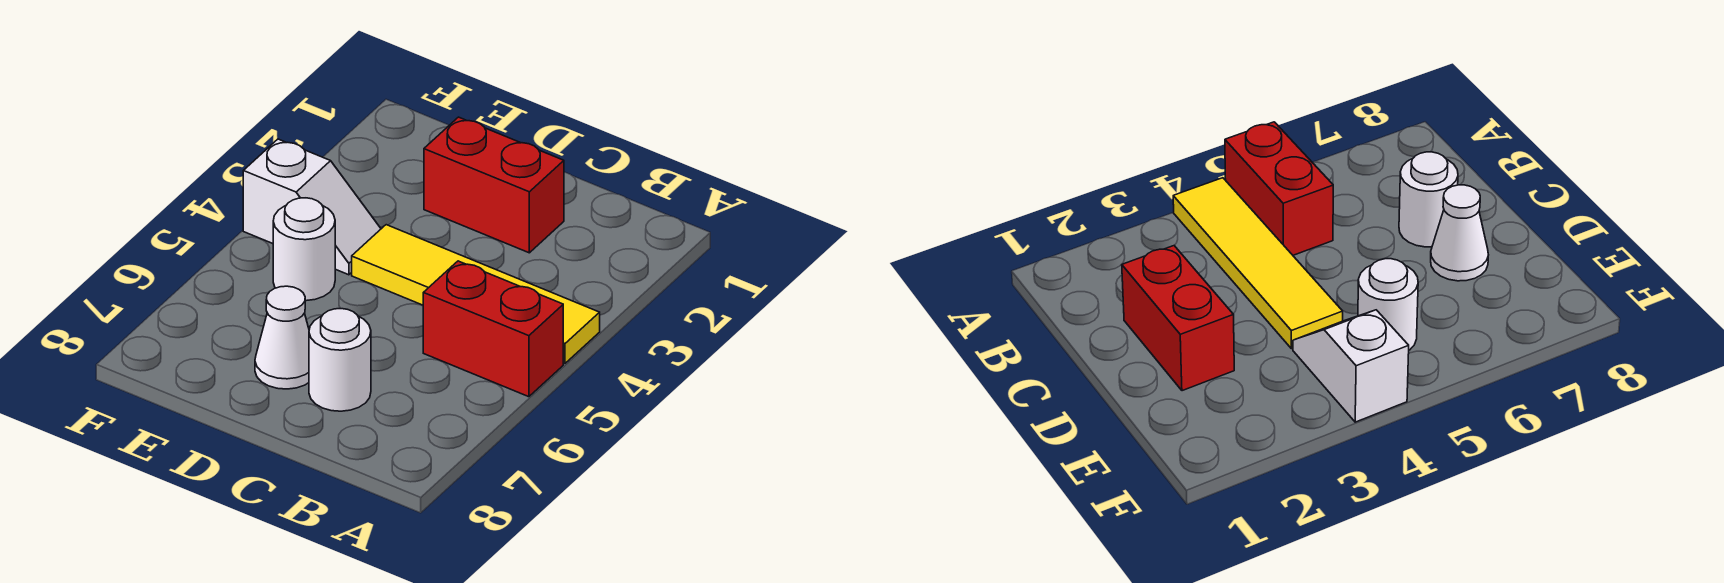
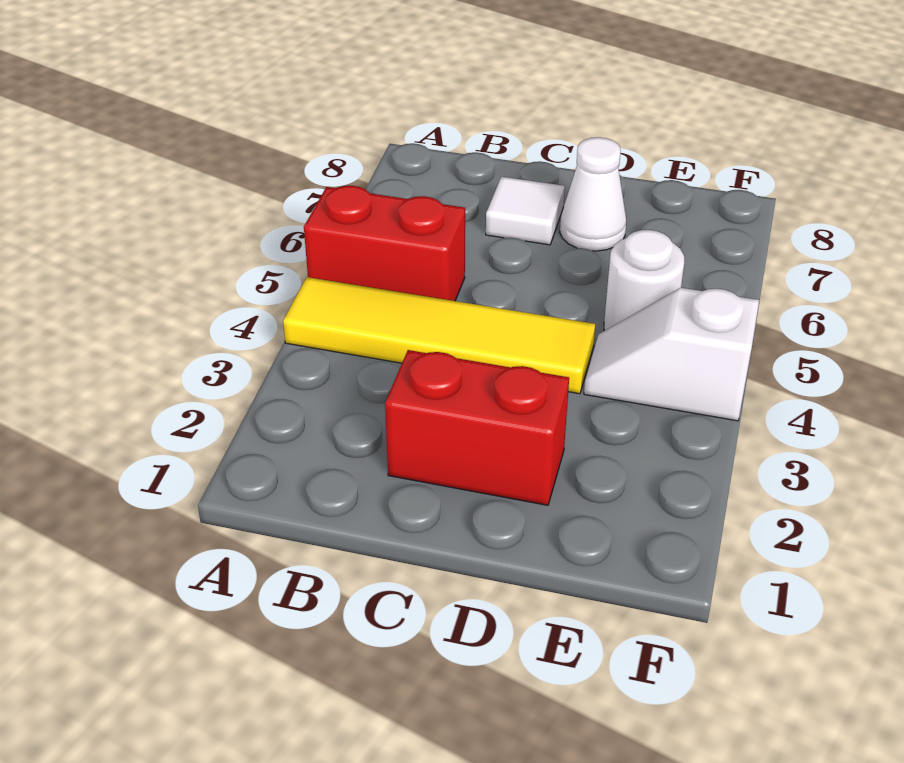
white round brick C7 level 1 -> white tile C7 level 1

